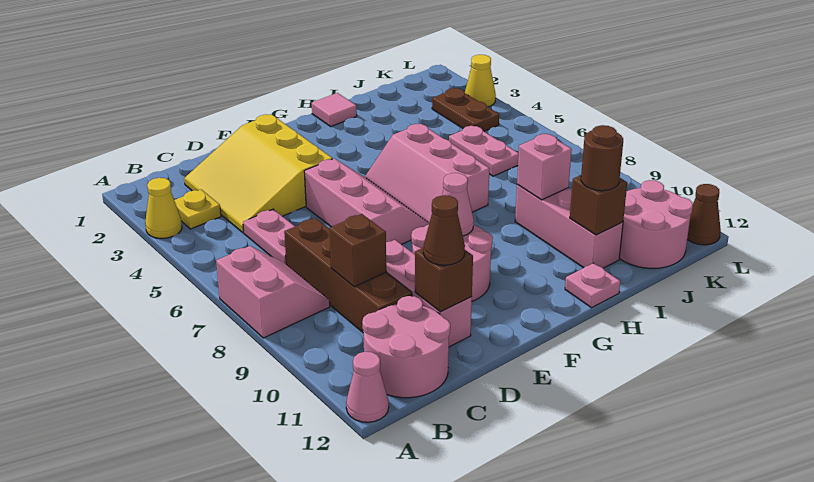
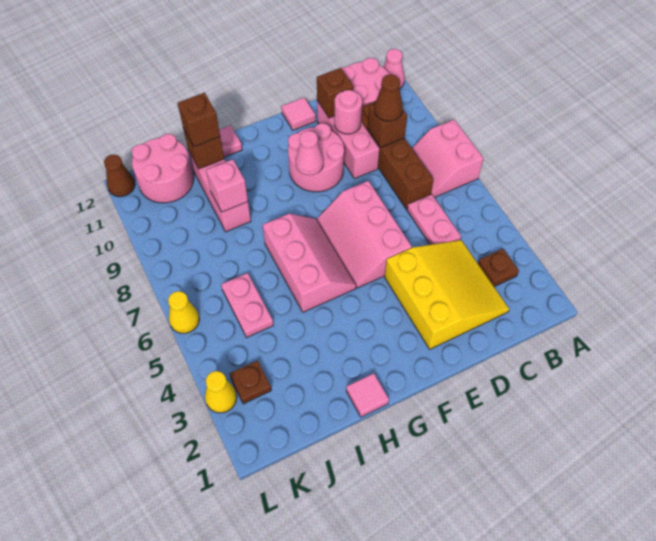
yellow cone A3 level 1 -> yellow cone L6 level 1
yellow plate B3 level 1 -> brown plate B3 level 1
none -> pink round brick D10 level 2
brown cone D11 level 3 -> brown cone C9 level 3
none -> pink tile E12 level 1
brown round brick I11 level 3 -> brown brick I11 level 3
brown plate K3:K4 level 1 -> brown plate K3 level 1

